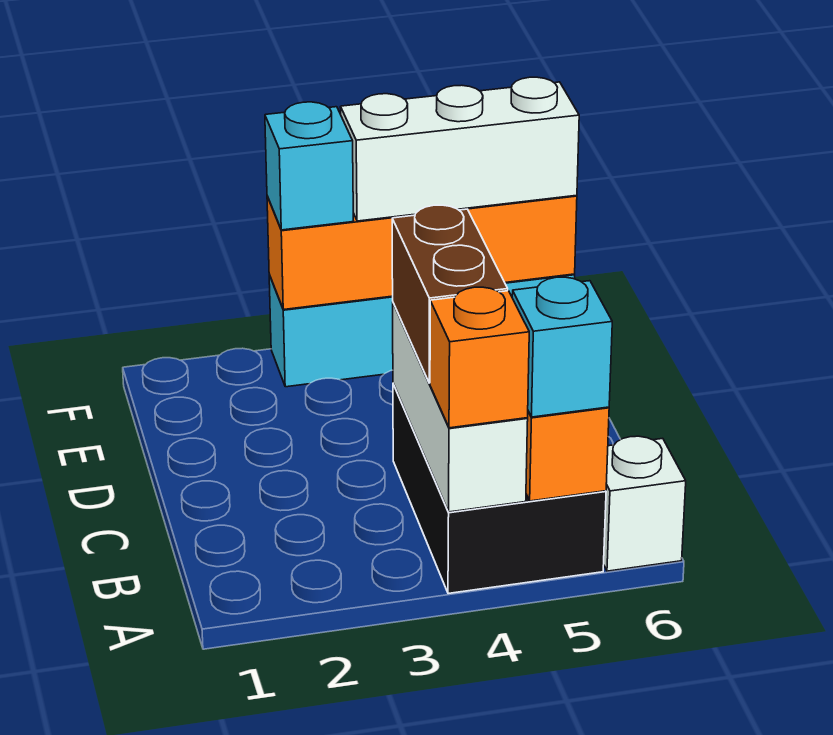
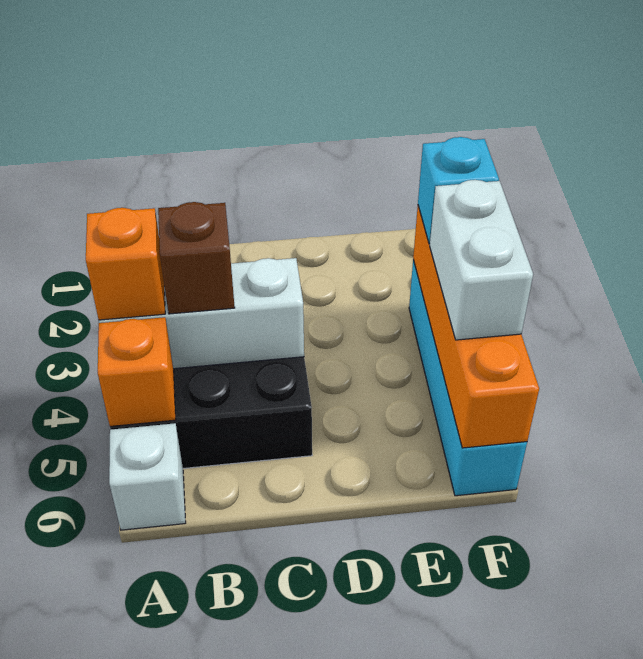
cyan brick A5 level 3 -> none
brown brick B4:C4 level 3 -> brown brick B4 level 3
white brick F4:F6 level 3 -> white brick F4:F5 level 3

